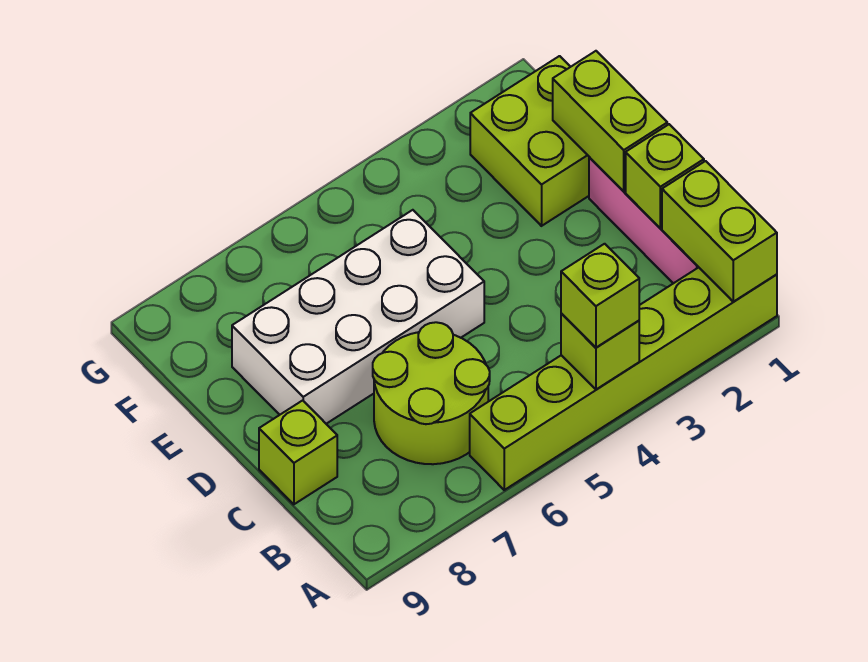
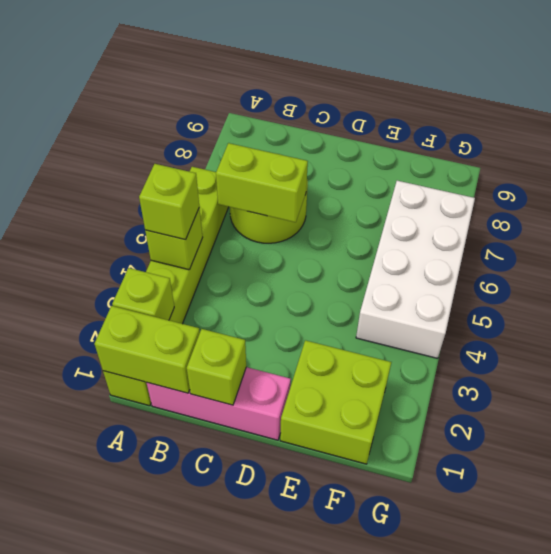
lime brick C9 level 1 -> lime brick A2 level 2
lime brick D1:E1 level 2 -> lime brick B6:C6 level 2
white brick D5:E8 level 1 -> white brick F4:G7 level 1

